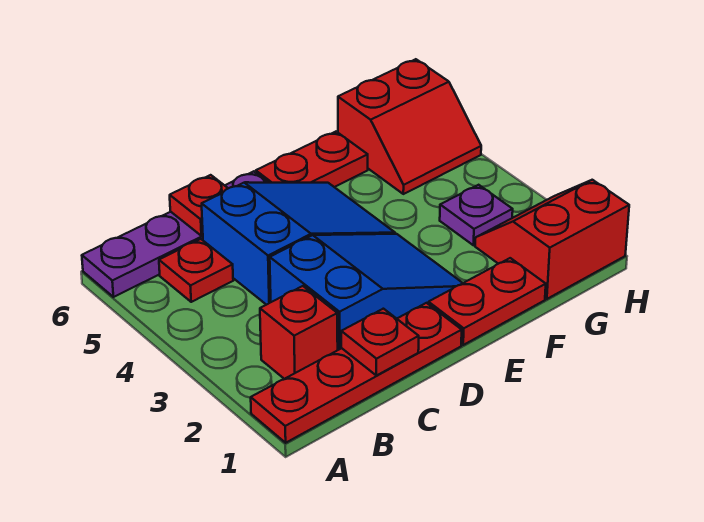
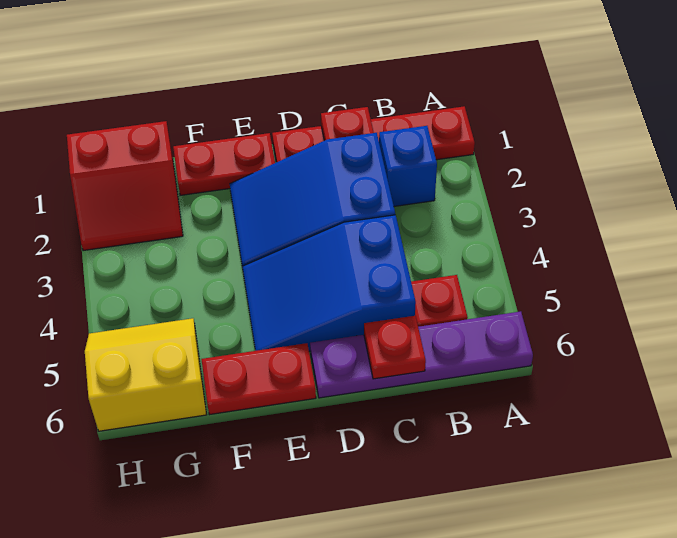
red brick B2 level 1 -> blue brick B2 level 1
purple plate G3 level 1 -> none
red slope G5:H6 level 1 top 6 -> yellow slope G5:H6 level 1 top 6

